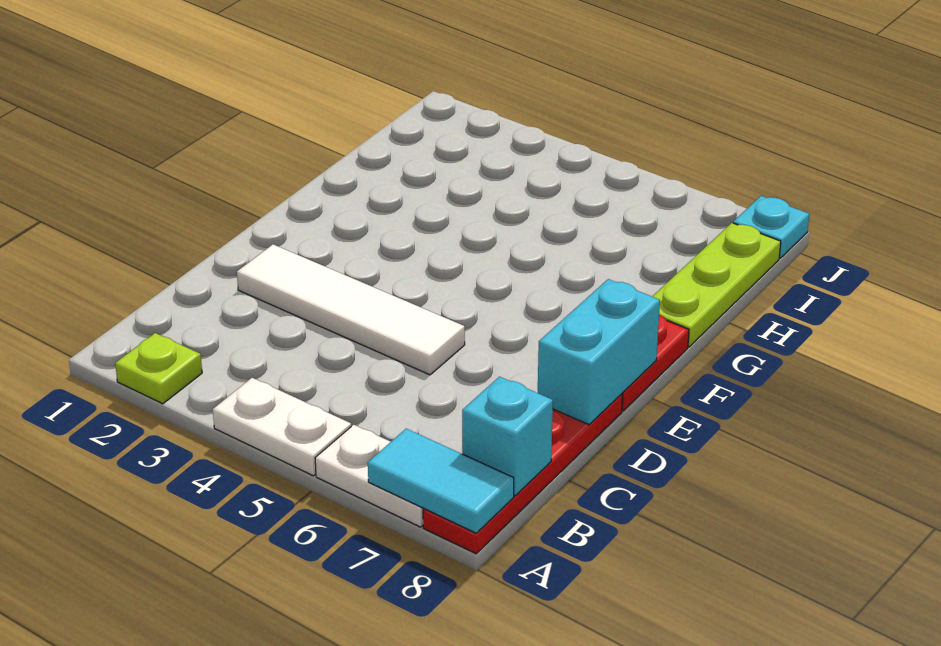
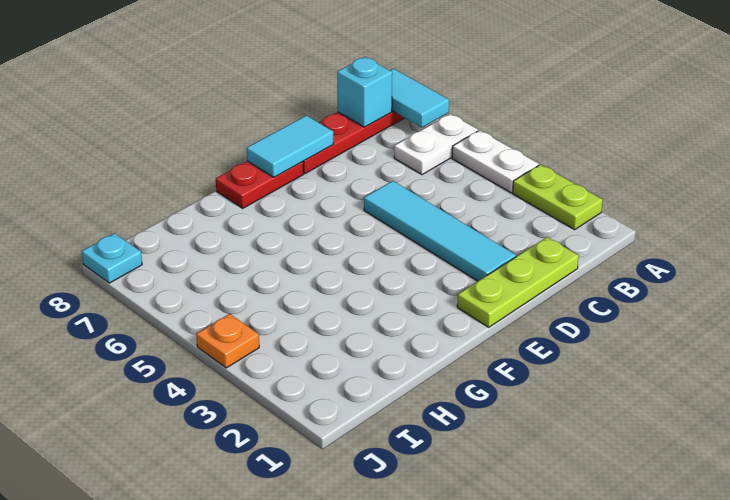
lime plate A2 level 1 -> lime plate A2:A3 level 1
white plate A6:A7 level 1 -> white plate A6:B6 level 1
white tile D2:D5 level 1 -> cyan tile D2:D5 level 1
cyan brick D8:E8 level 2 -> cyan tile D8:E8 level 2
lime plate G8:I8 level 1 -> lime plate C1:E1 level 1
none -> orange plate J4 level 1

